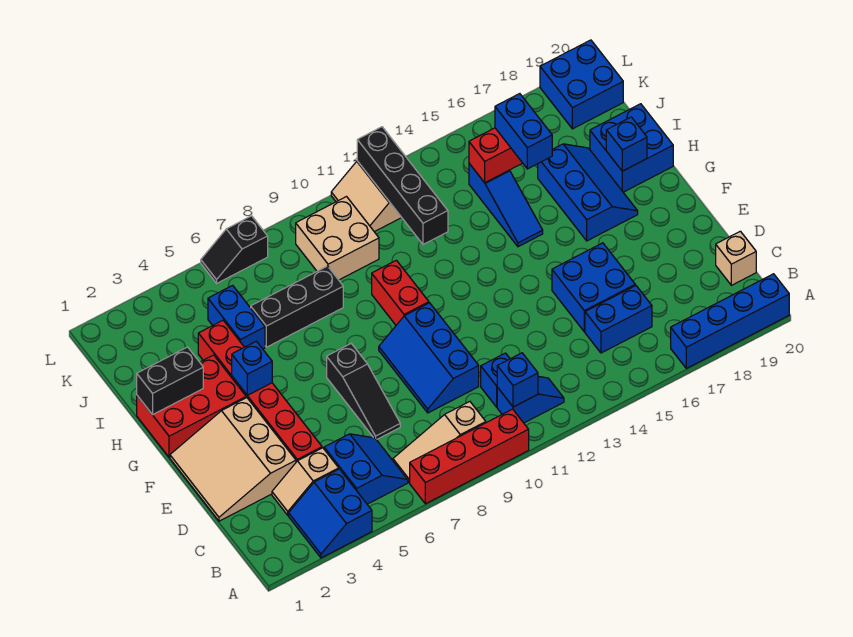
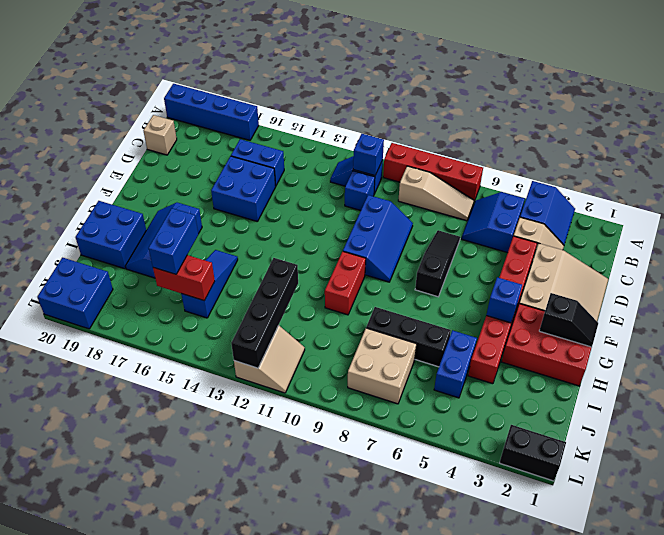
black brick H1:H2 level 2 -> black brick L1:L2 level 1
blue brick H19 level 2 -> none
tan brick J9:K10 level 1 -> tan brick J7:K8 level 1
black slope L6:L7 level 1 top 7 -> black slope G1:G2 level 2 top 2

